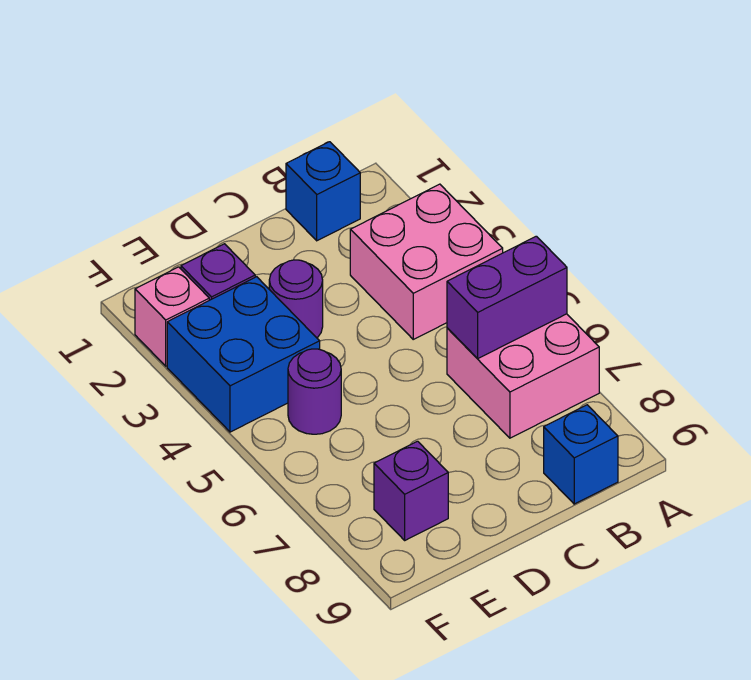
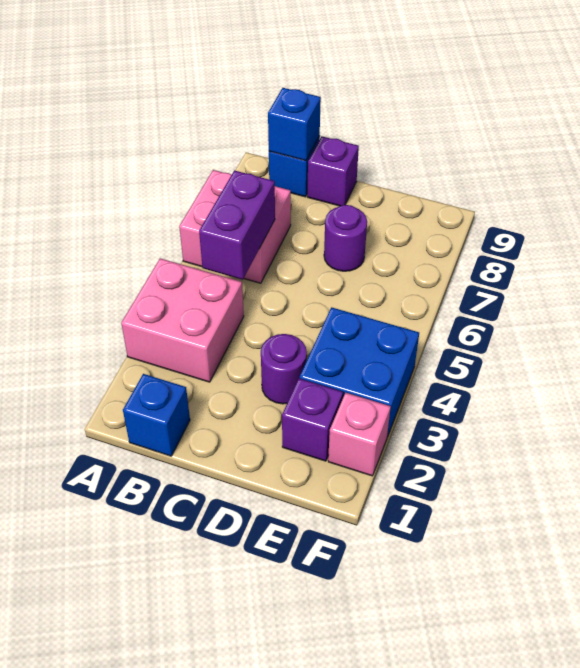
purple brick A6:B6 level 2 -> purple brick B5:B6 level 2
none -> blue brick B9 level 2
purple round brick E5 level 1 -> purple round brick D7 level 1
purple brick E8 level 1 -> purple brick C9 level 1

